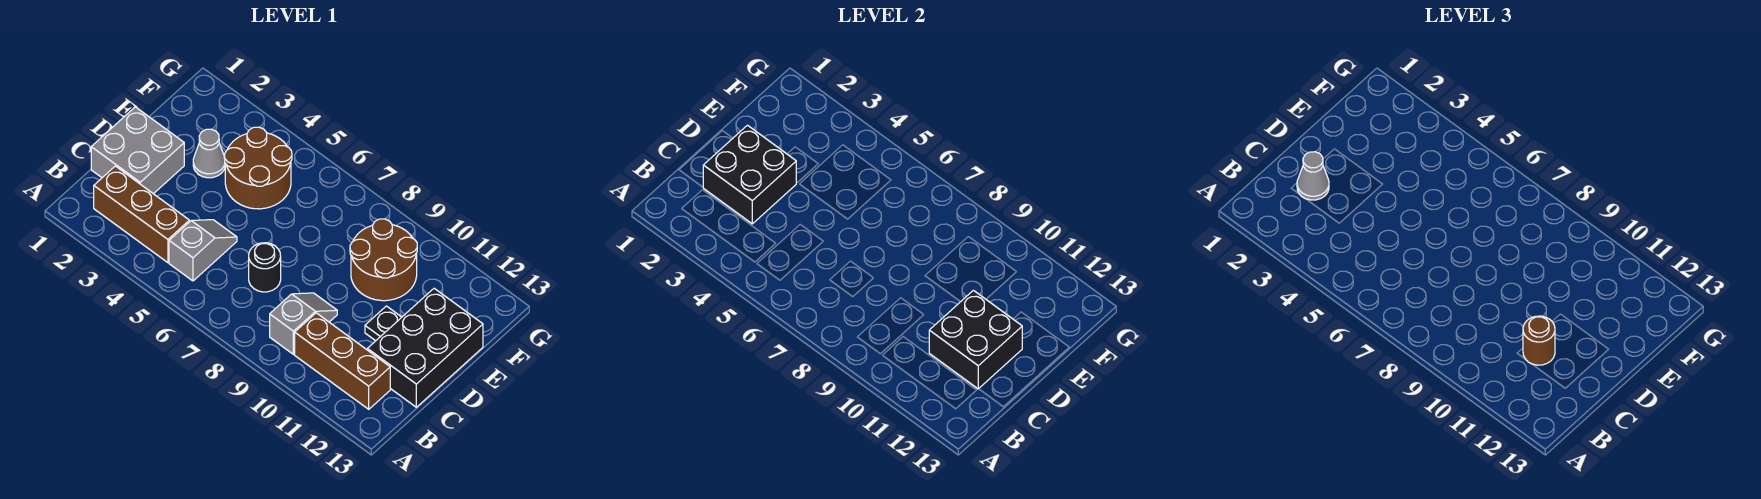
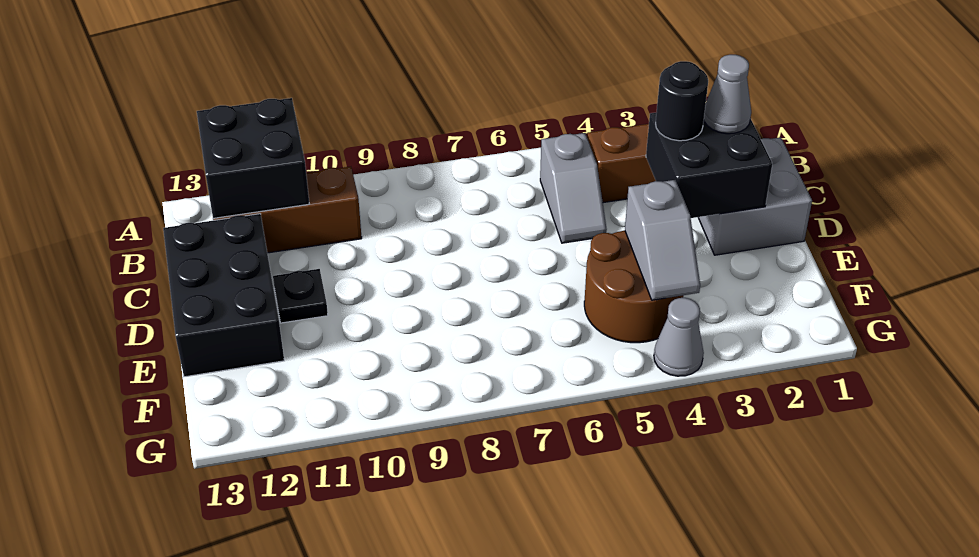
grey slope B9:C9 level 1 top B -> grey slope E4:F4 level 2 top E
black round brick C7 level 1 -> black round brick C3 level 3
black brick C11:D12 level 2 -> black brick A11:B12 level 2
brown round brick C11 level 3 -> none
grey cone E3 level 1 -> grey cone G4 level 1
brown round brick E9:F10 level 1 -> none

